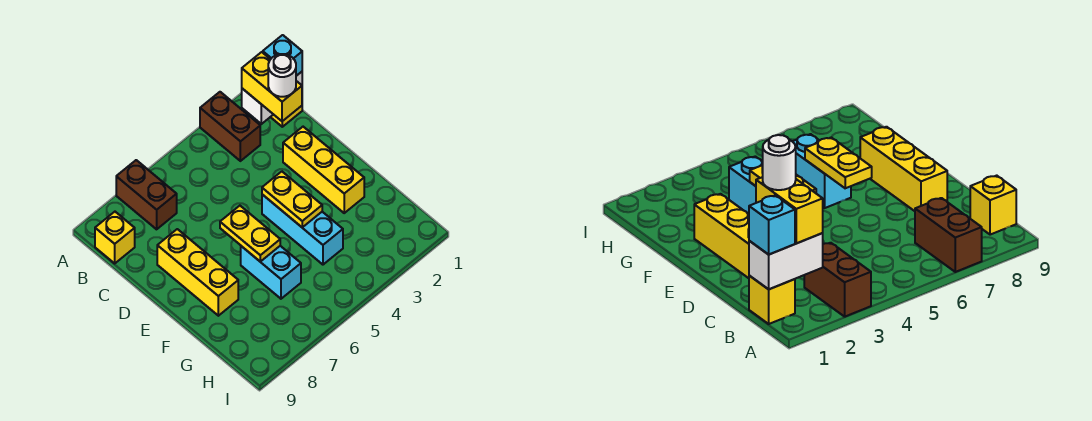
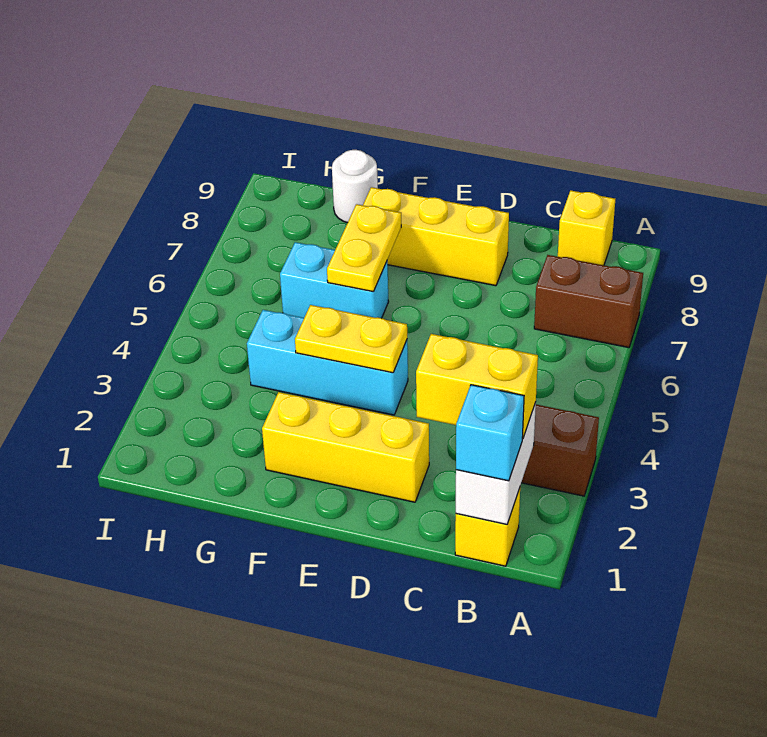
white round brick C2 level 4 -> white round brick G9 level 1
yellow plate E6:F6 level 2 -> yellow plate F6:F7 level 2

